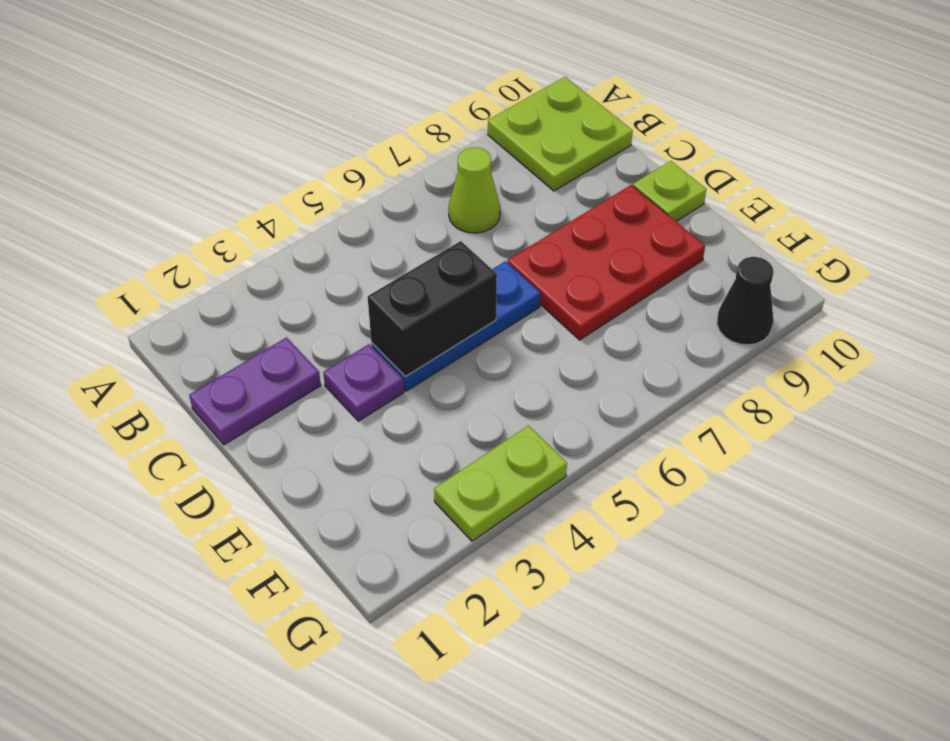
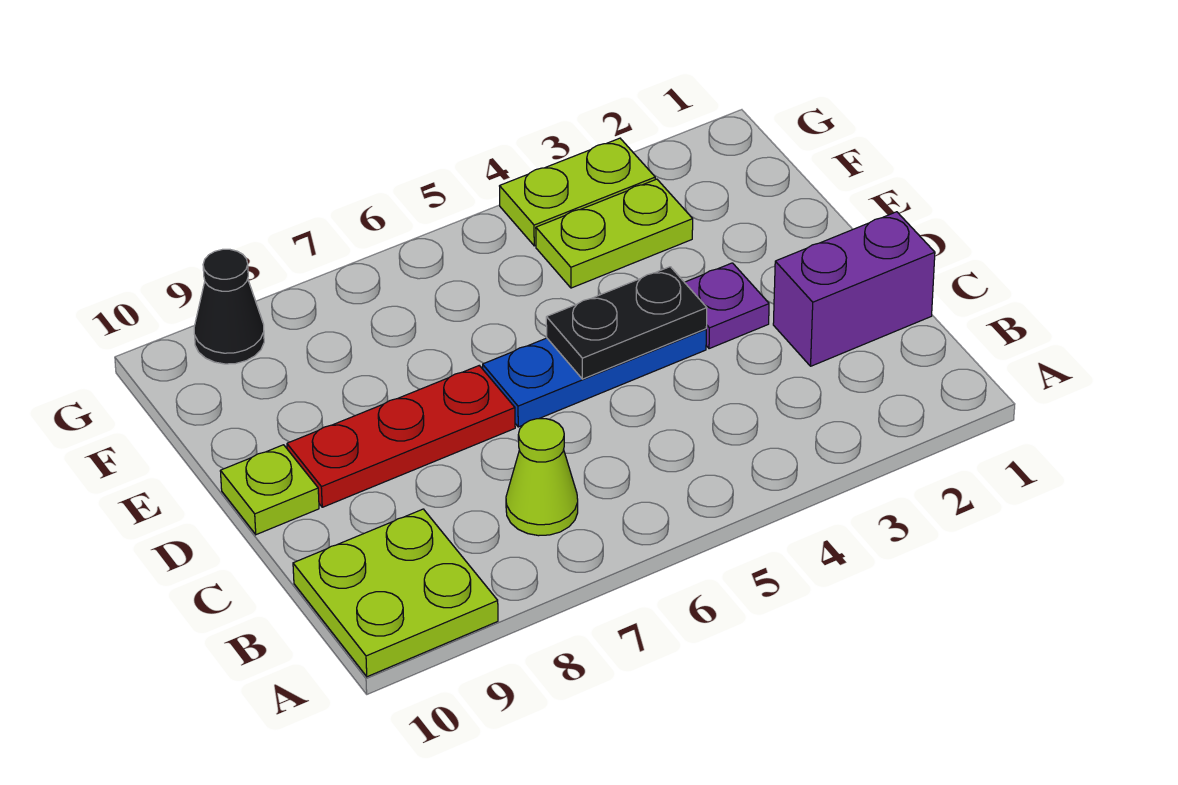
purple plate C1:C2 level 1 -> purple brick C1:C2 level 1
black brick D4:D5 level 2 -> black plate D4:D5 level 2
red plate D7:E9 level 1 -> red plate D7:D9 level 1
none -> lime plate F3:F4 level 1

